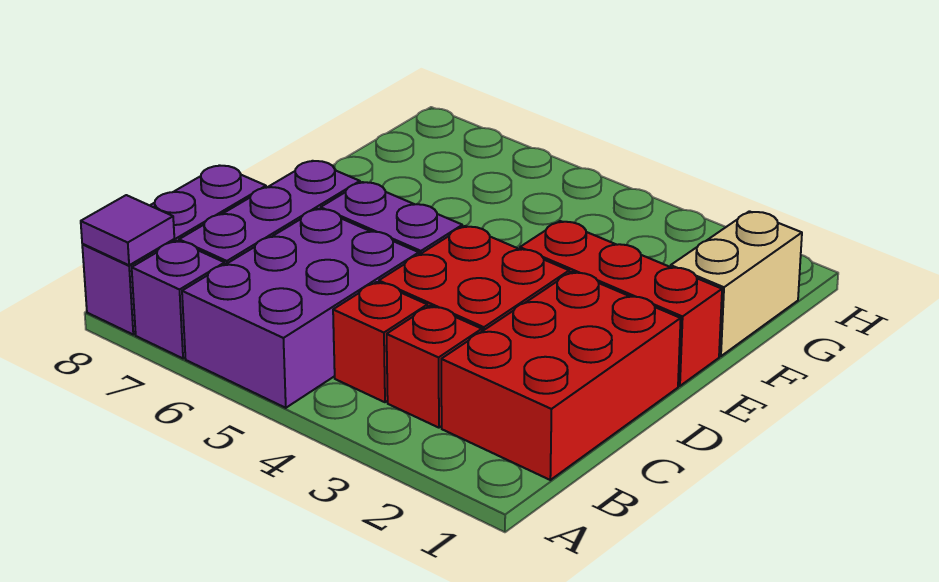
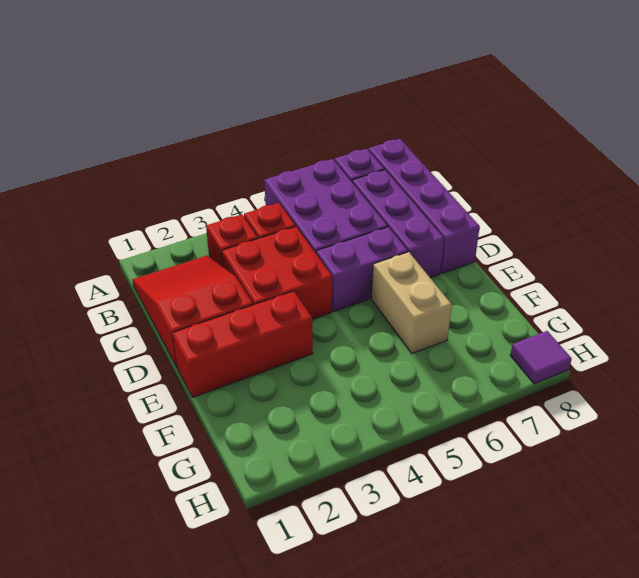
purple brick A8:C8 level 1 -> purple brick A8:D8 level 1
purple tile A8 level 2 -> purple tile H8 level 1
red brick B1:D2 level 1 -> red slope B1:D2 level 1 top D
tan brick F1:G1 level 1 -> tan brick E6:F6 level 1

